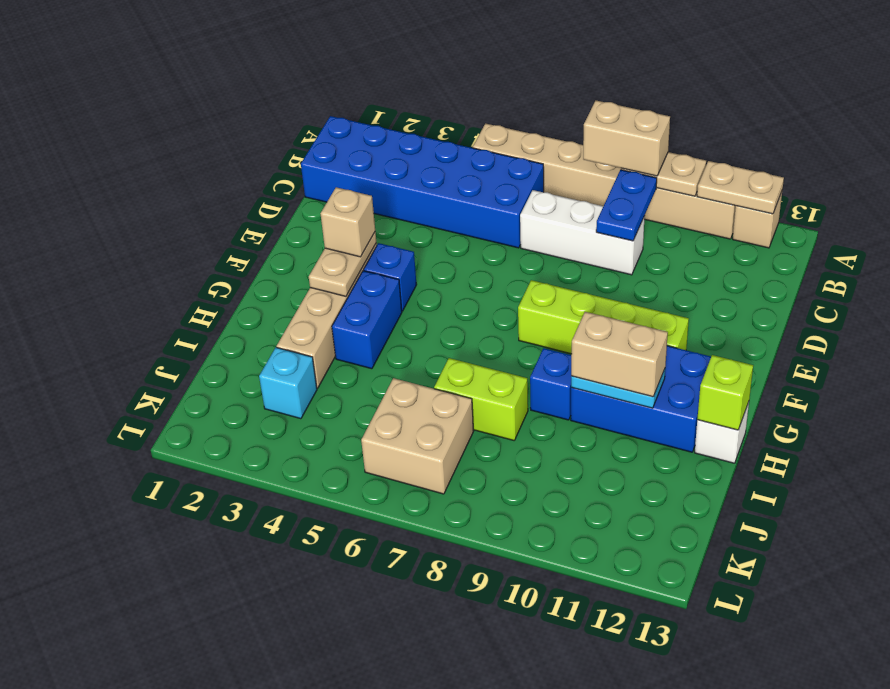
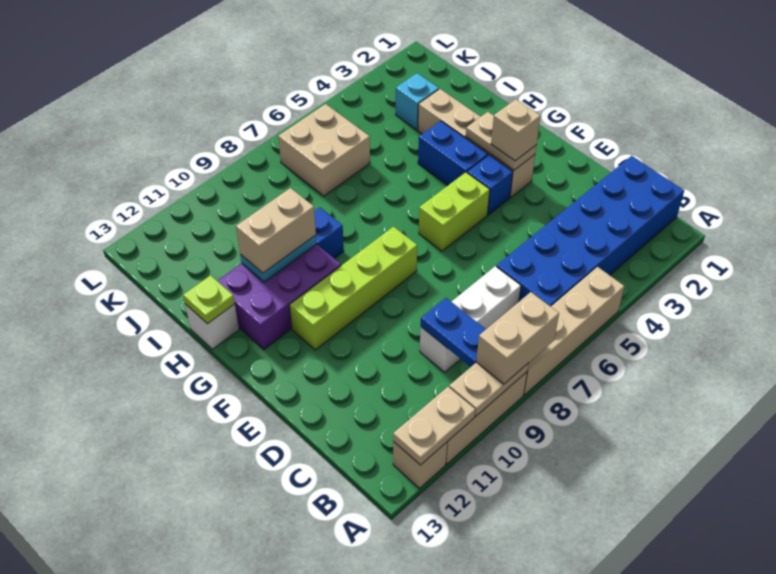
blue brick G10:H12 level 1 -> purple brick G10:H12 level 1
lime brick H13 level 2 -> lime plate H13 level 2
lime brick I7:I8 level 1 -> lime brick F5:F6 level 1

